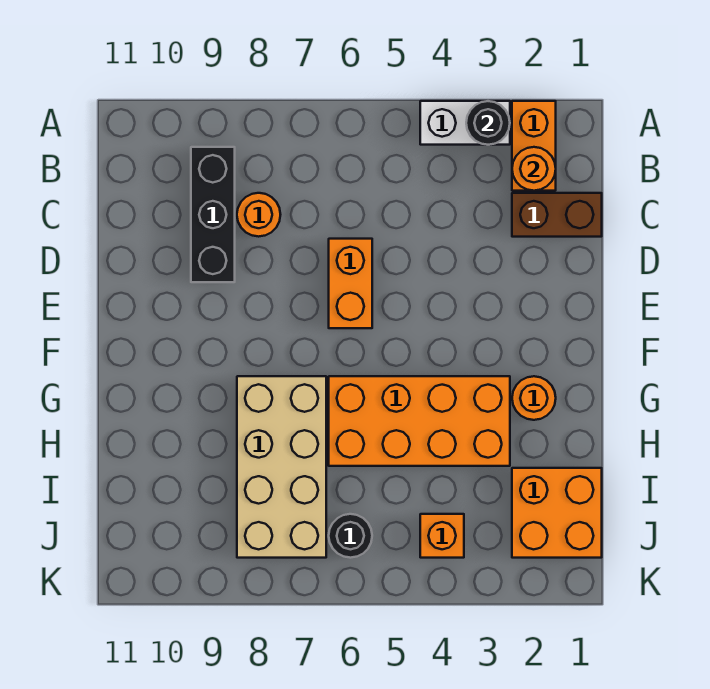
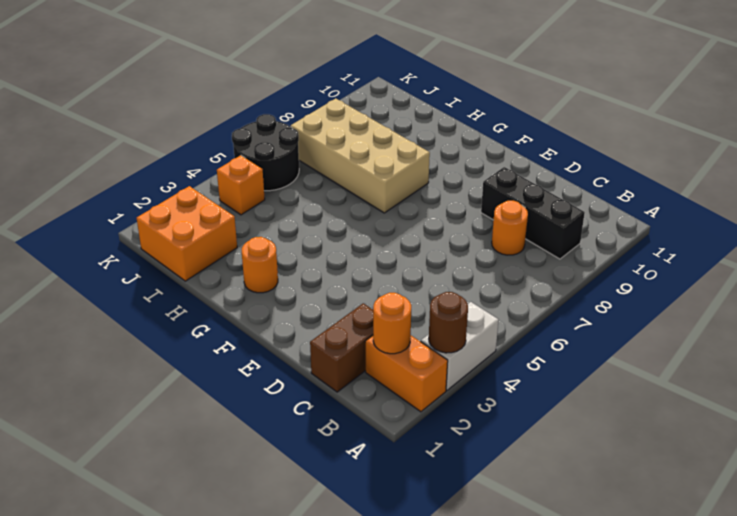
black round brick A3 level 2 -> brown round brick A3 level 2
orange brick D6:E6 level 1 -> none
orange brick G3:H6 level 1 -> none
black round brick J6 level 1 -> black round brick J5:K6 level 1

